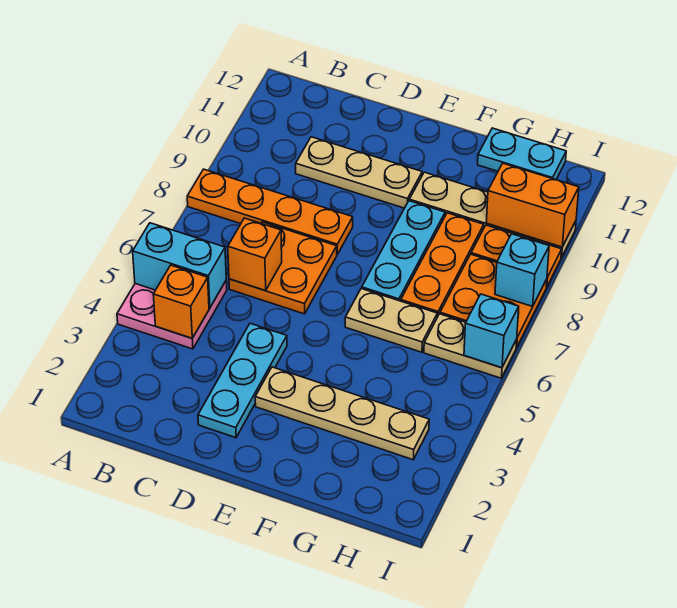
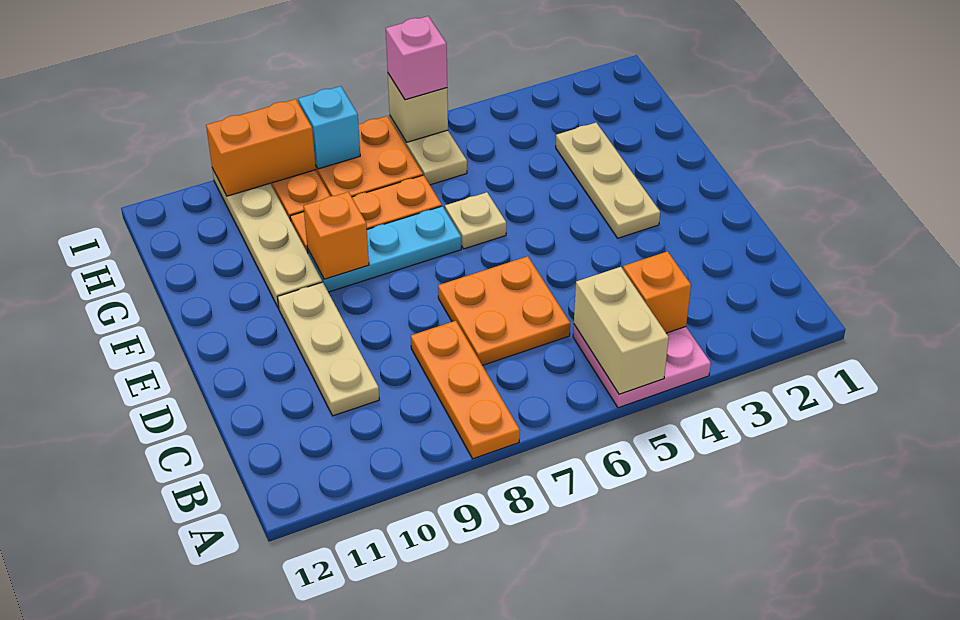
cyan brick A5:B5 level 2 -> tan brick A5:B5 level 2
orange plate A8:D8 level 1 -> orange plate A8:C8 level 1
orange brick C6 level 2 -> orange brick F9 level 2
cyan plate D2:D4 level 1 -> none
tan plate E3:H3 level 1 -> tan plate E3:G3 level 1
tan plate F6:G6 level 1 -> tan plate F6 level 1
cyan plate G12:H12 level 1 -> none
orange brick H10:I10 level 2 -> orange brick I9:I10 level 2
cyan brick I6 level 2 -> tan brick I6 level 2
none -> pink brick I6 level 3

